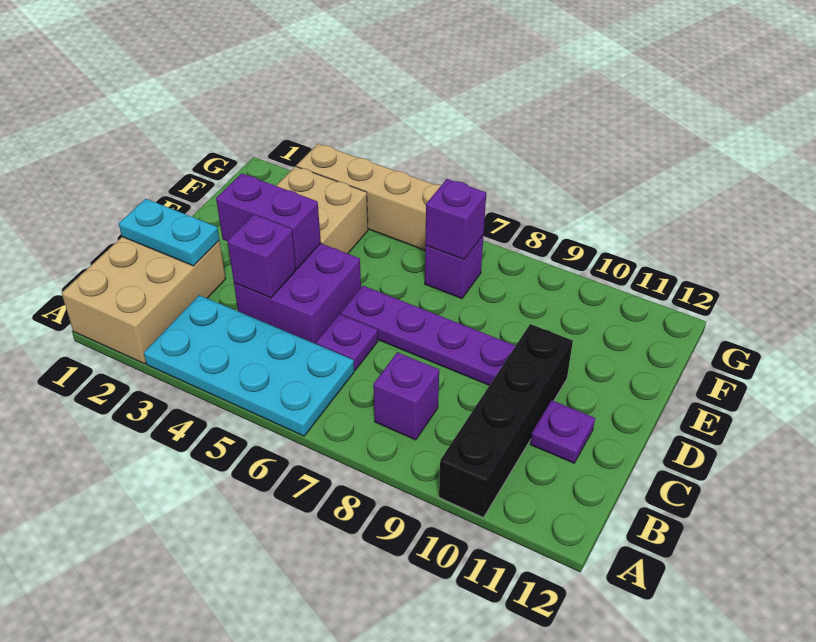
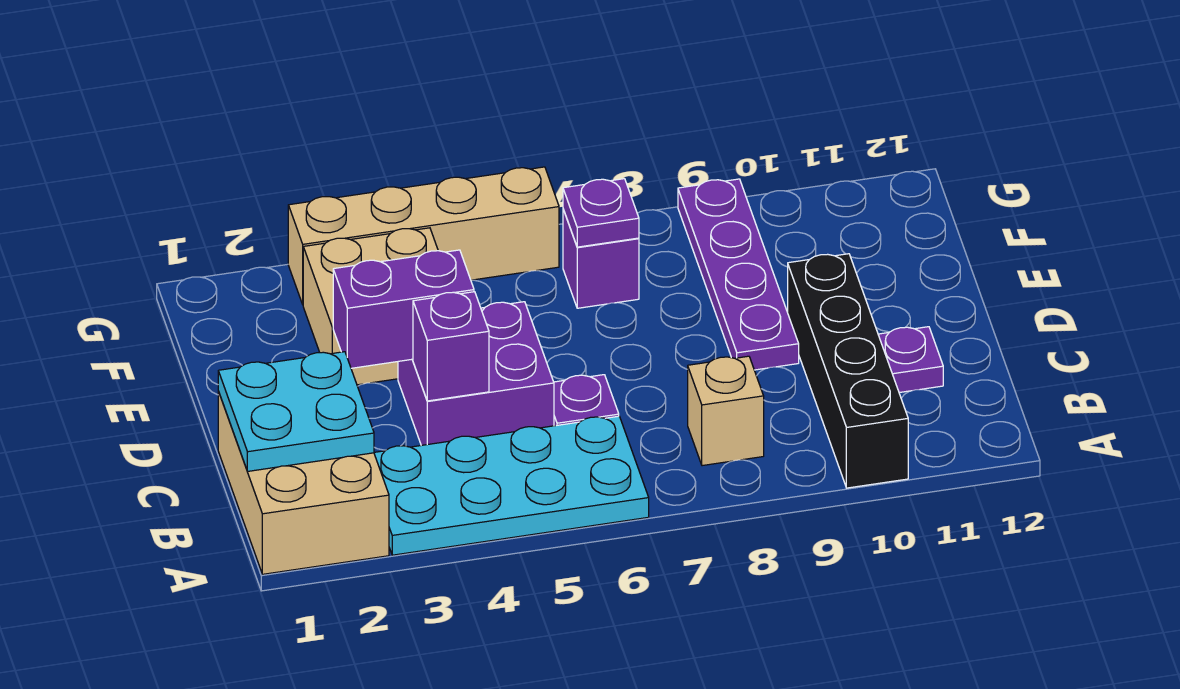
purple brick B8 level 1 -> tan brick B8 level 1
cyan plate C1:C2 level 2 -> cyan plate B1:C2 level 2
purple plate D6:D9 level 1 -> purple plate D9:G9 level 1
purple brick F7 level 2 -> purple plate F7 level 2

